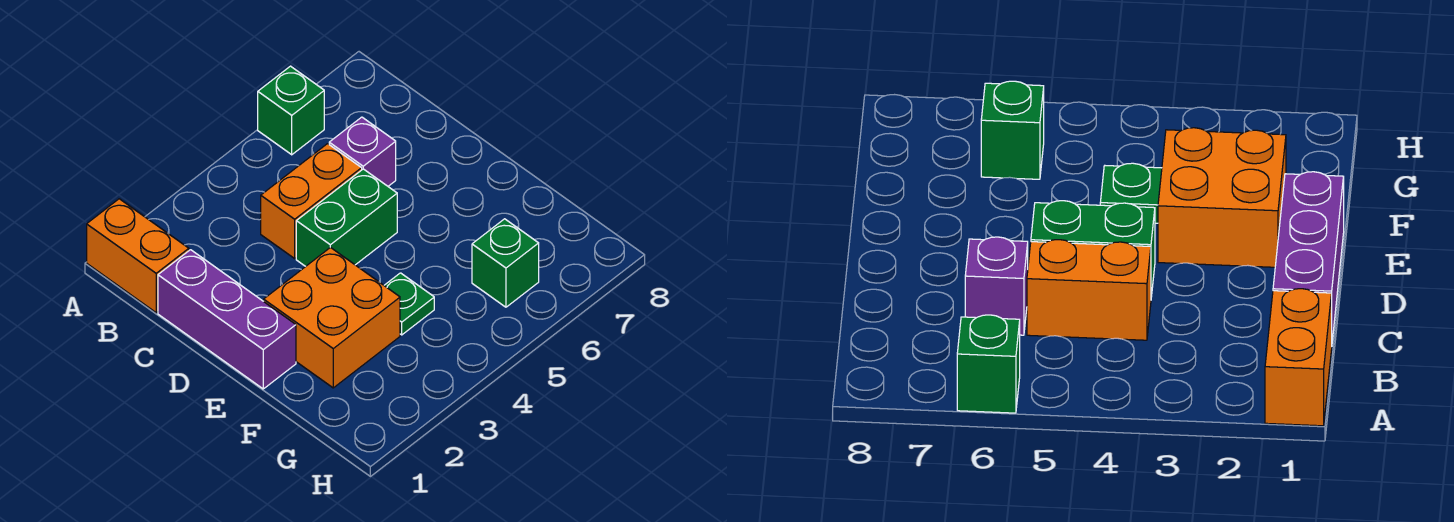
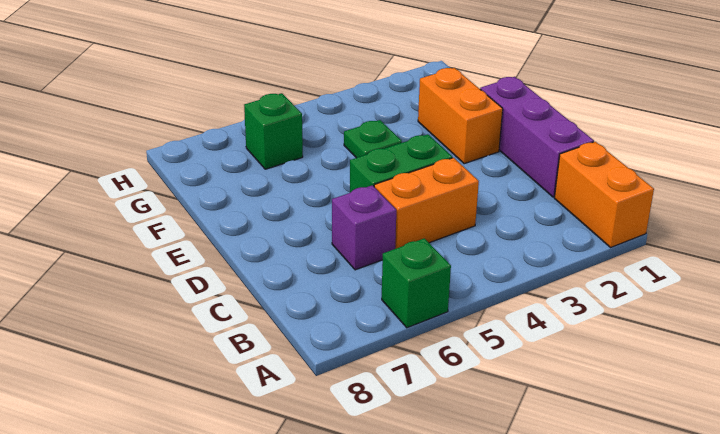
orange brick E2:F3 level 1 -> orange brick E2:F2 level 1

